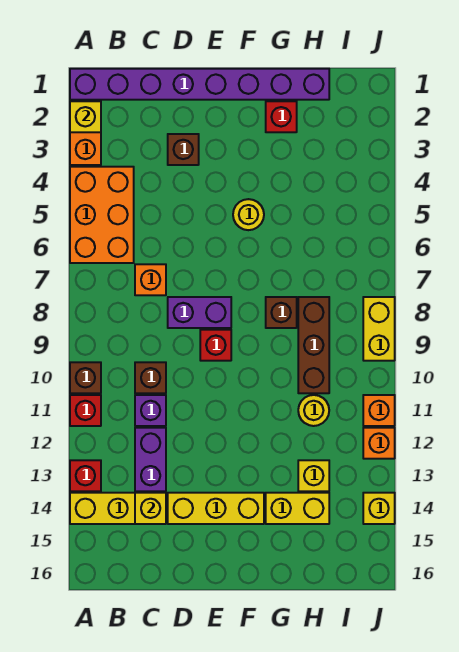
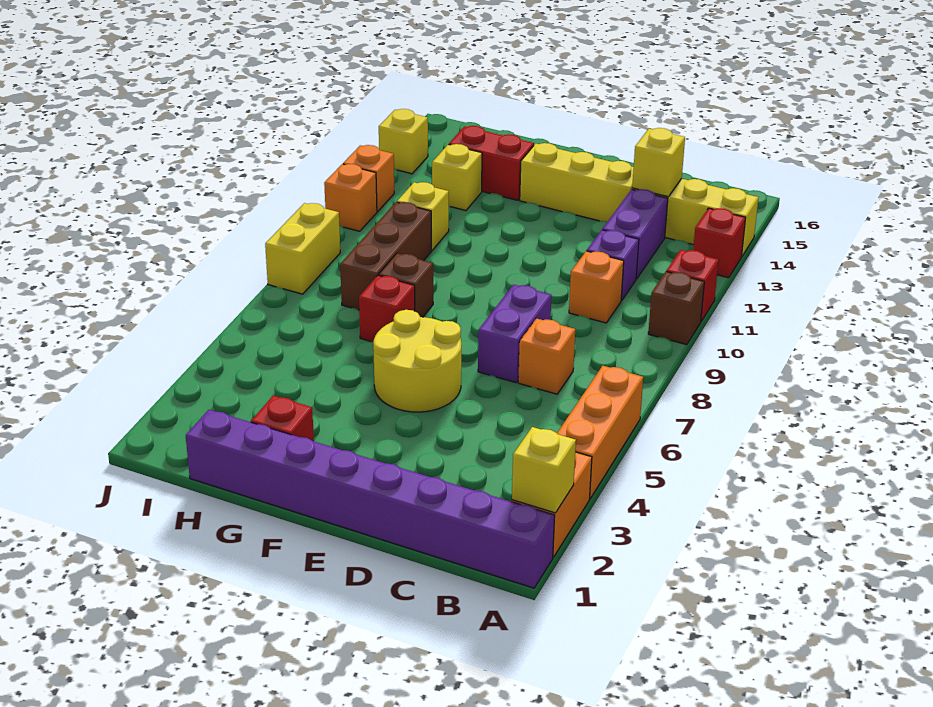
orange brick A4:B6 level 1 -> orange brick A4:A6 level 1
brown brick C10 level 1 -> orange brick C10 level 1
brown brick D3 level 1 -> none
purple brick D8:E8 level 1 -> purple brick D7:D8 level 1
red brick E9 level 1 -> red brick G7 level 1
yellow round brick F5 level 1 -> yellow round brick E5:F6 level 1
yellow brick G14:H14 level 1 -> red brick G14:H14 level 1
yellow round brick H11 level 1 -> yellow brick H11 level 1

